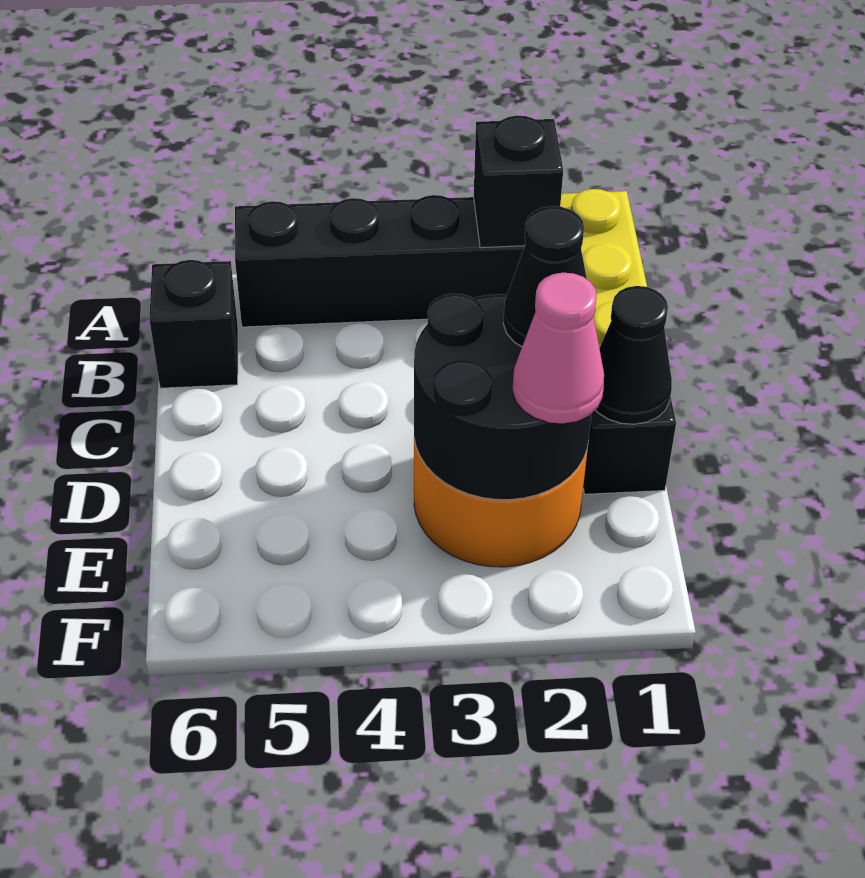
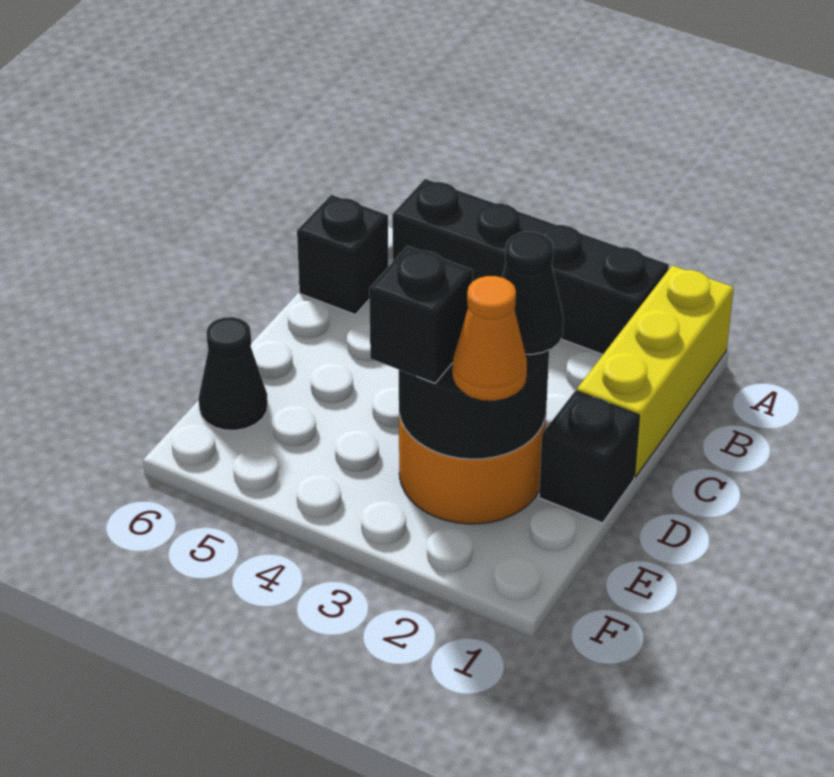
black brick A2 level 2 -> black brick E3 level 3
black cone D1 level 2 -> black cone E6 level 1
pink cone E2 level 3 -> orange cone E2 level 3

